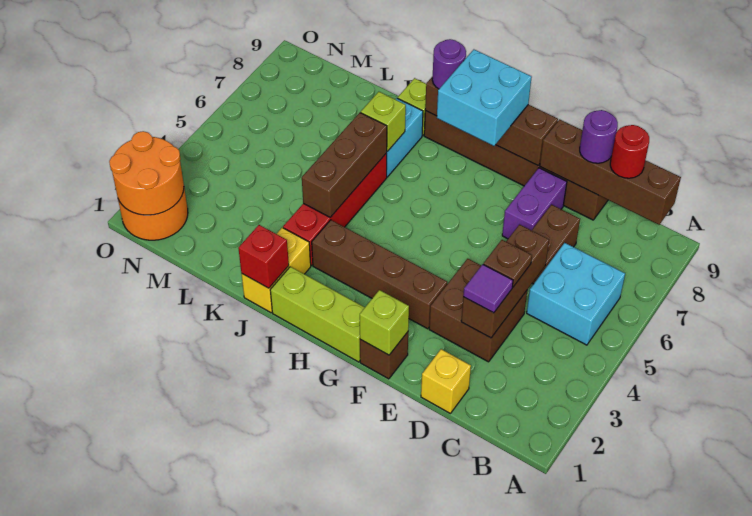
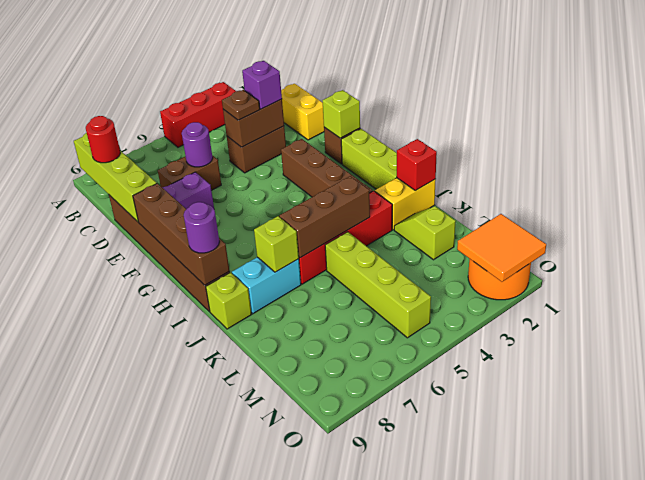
none -> red brick A3:A5 level 1
cyan brick B5:C6 level 1 -> none
brown brick B9:E9 level 2 -> lime brick B9:E9 level 2
yellow brick D1 level 1 -> yellow brick C1:D1 level 1
brown brick D3:E4 level 1 -> brown brick D3:D4 level 1
brown brick D3:D5 level 2 -> brown brick D3:D4 level 2
purple tile D3 level 3 -> purple brick D3 level 3
purple round brick D9 level 3 -> purple round brick D6 level 2
cyan brick G8:H9 level 3 -> none
none -> lime slope K2:L2 level 1 top L
none -> lime brick K5:N5 level 1
orange round brick N1:O2 level 2 -> orange tile N1:O2 level 2

